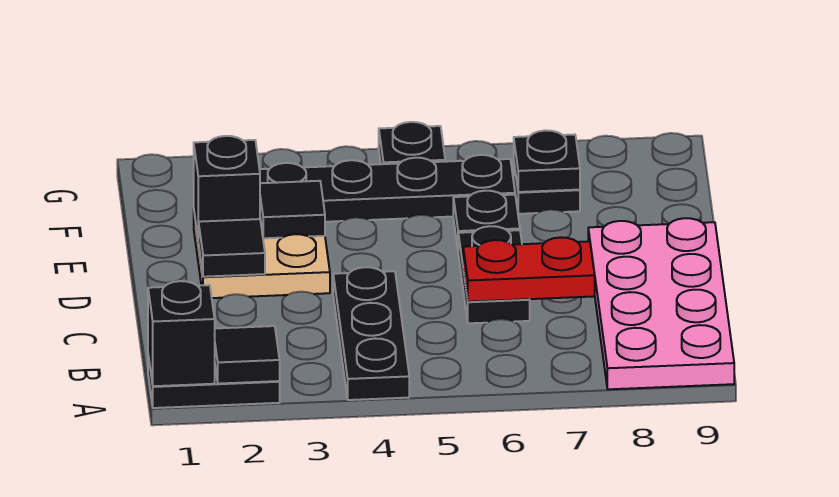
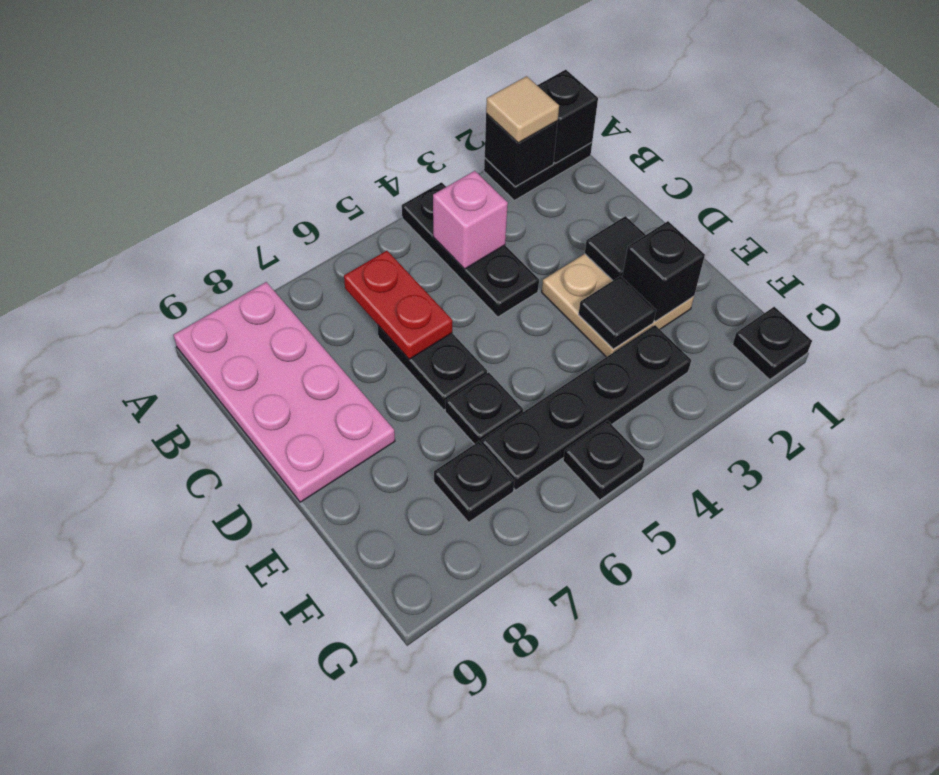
black tile A2 level 2 -> black brick A2 level 2
none -> tan tile A2 level 3
none -> pink brick B4 level 2
red plate C6:C7 level 2 -> red plate B6:C6 level 2
black plate F7 level 2 -> black plate G1 level 1

